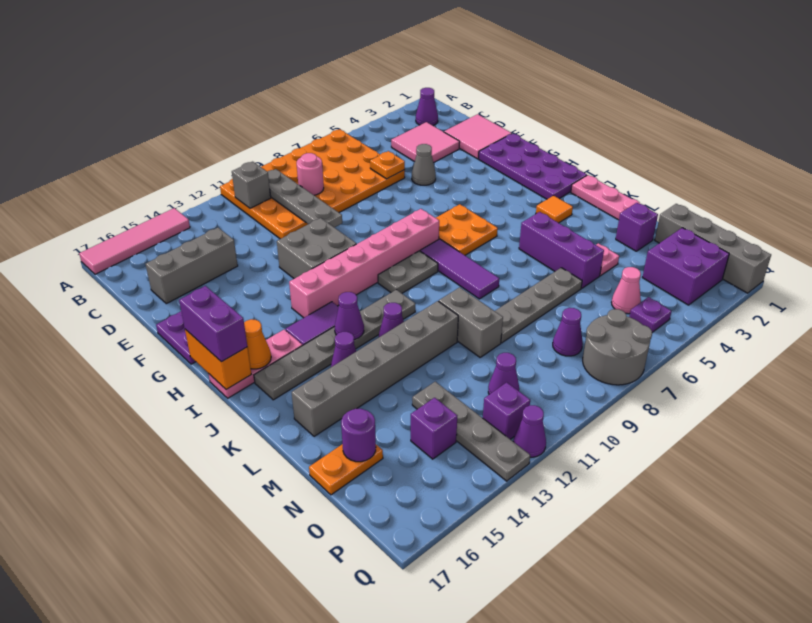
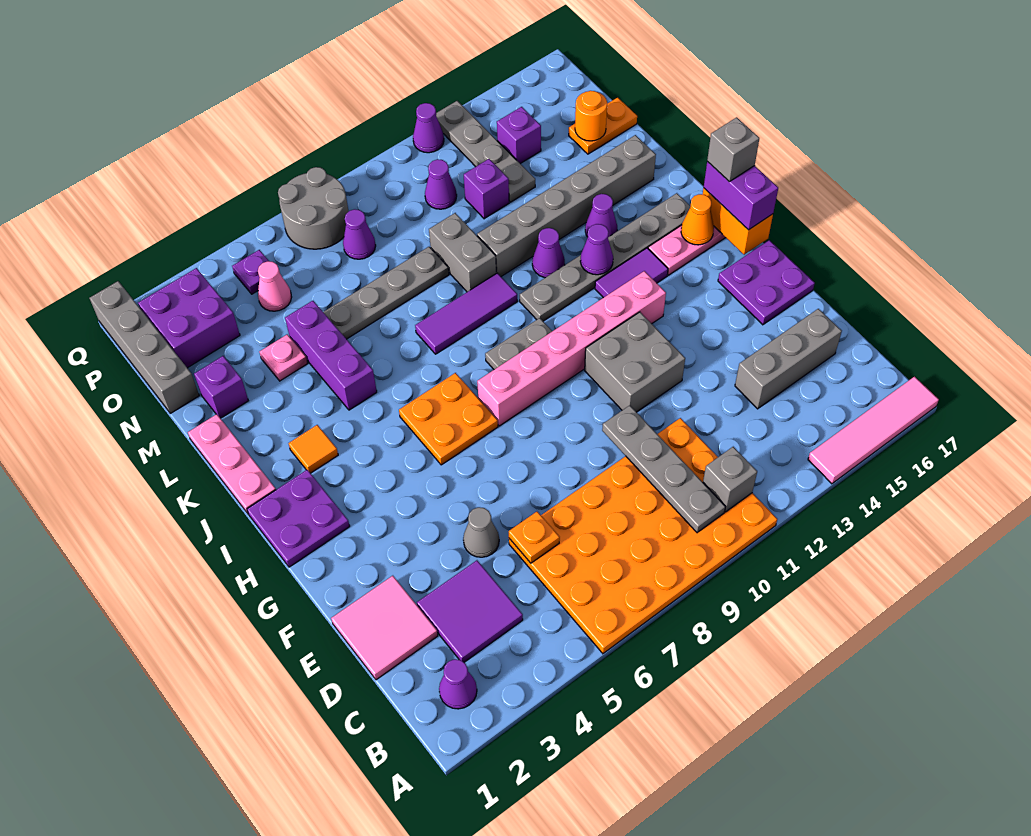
pink tile C3:D4 level 1 -> purple tile C3:D4 level 1
pink round brick C9 level 2 -> none
purple plate F1:I2 level 1 -> purple plate H1:I2 level 1
purple tile I8:K8 level 1 -> purple tile K8:K10 level 1
none -> grey brick I17 level 4
purple round brick N16 level 2 -> orange round brick N16 level 2
purple brick P12 level 1 -> purple brick N12 level 1

